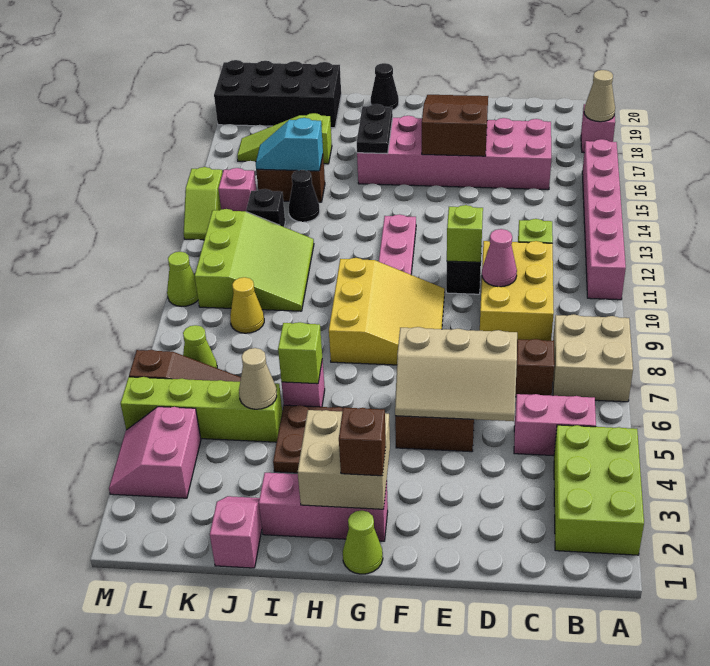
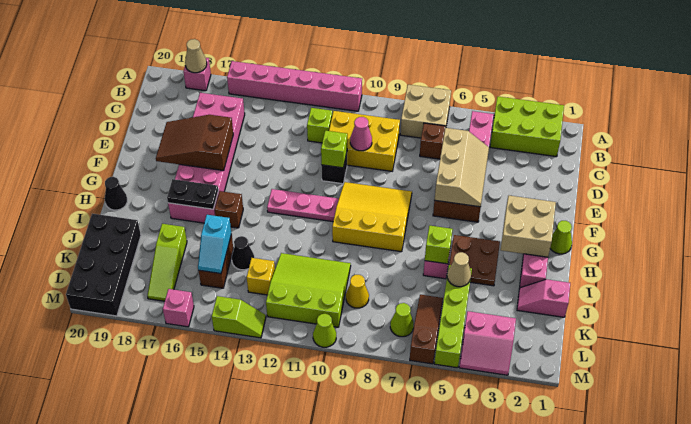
brown brick G2 level 3 -> brown brick H15 level 1
black brick K13 level 1 -> yellow brick K13 level 1
pink brick L14 level 1 -> pink brick M16 level 1

